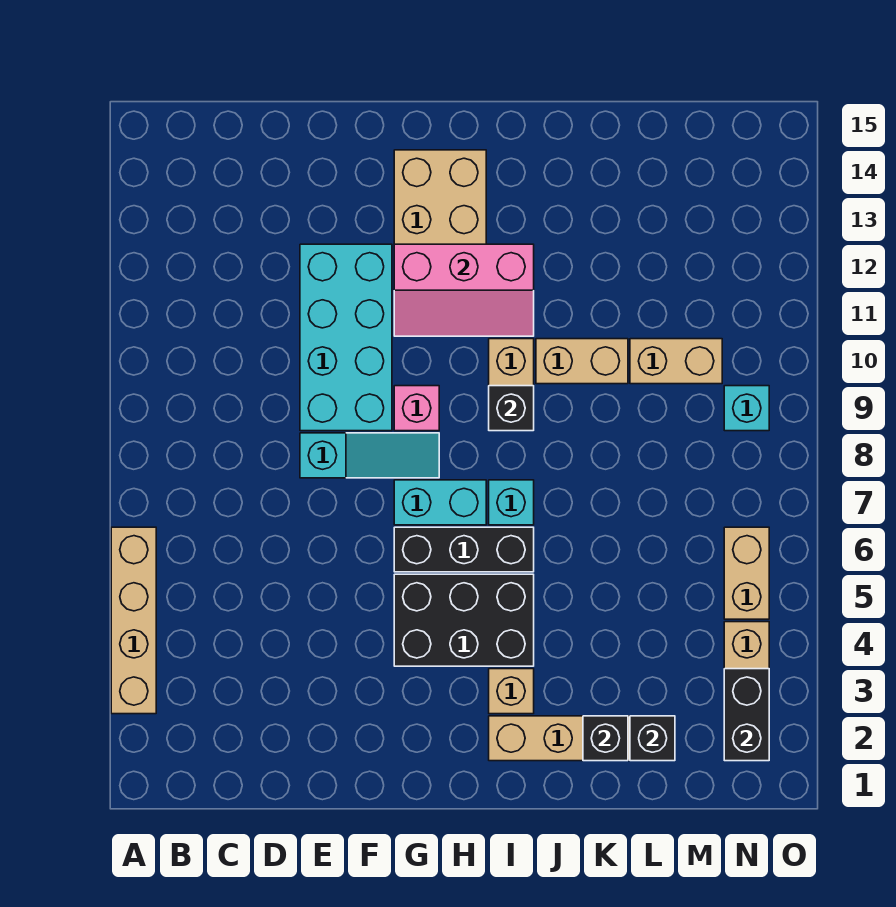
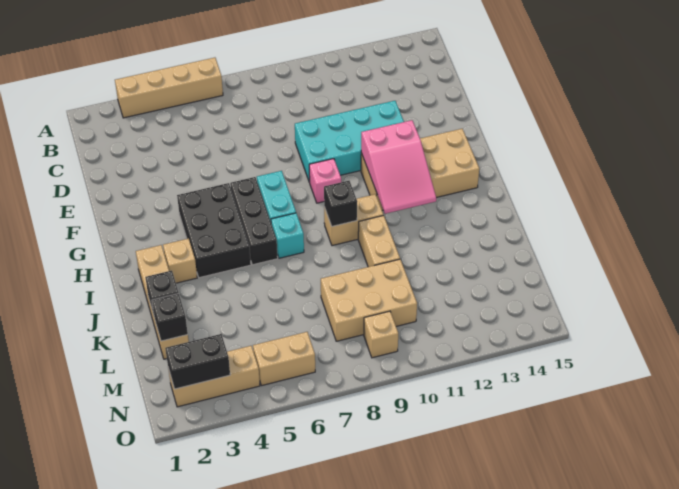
cyan slope E8:G8 level 1 top E -> none
pink slope G11:I12 level 2 top 12 -> pink slope G11:I12 level 2 top G
tan brick L10:M10 level 1 -> tan brick L8:M10 level 1
cyan brick N9 level 1 -> tan brick N9 level 1

